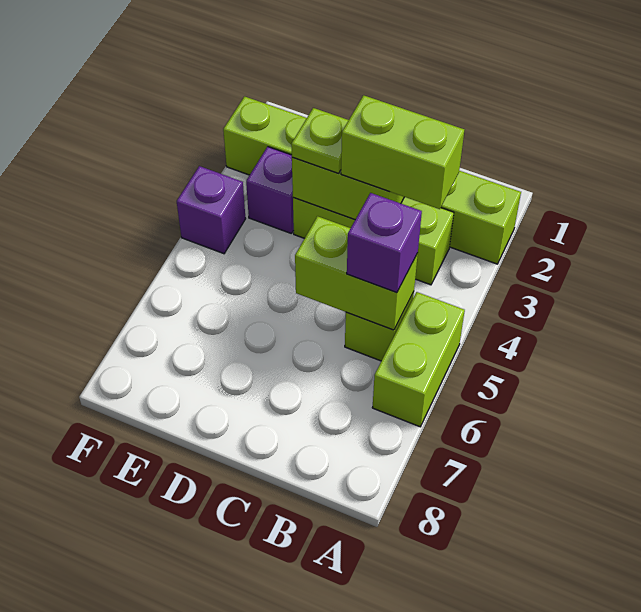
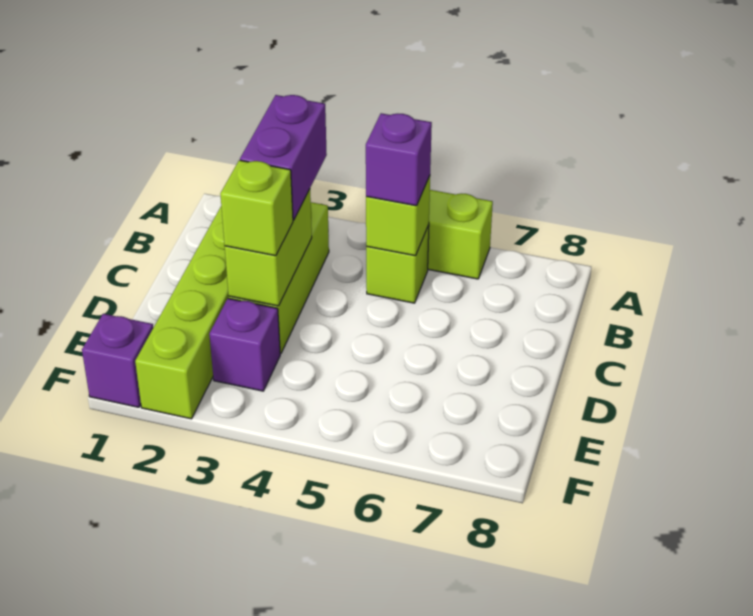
lime brick B3:C3 level 3 -> purple brick B3:C3 level 3
lime brick B5:C5 level 2 -> lime brick B5 level 2
lime plate D3 level 3 -> lime brick D3 level 3
purple brick F4 level 1 -> purple brick F1 level 1

